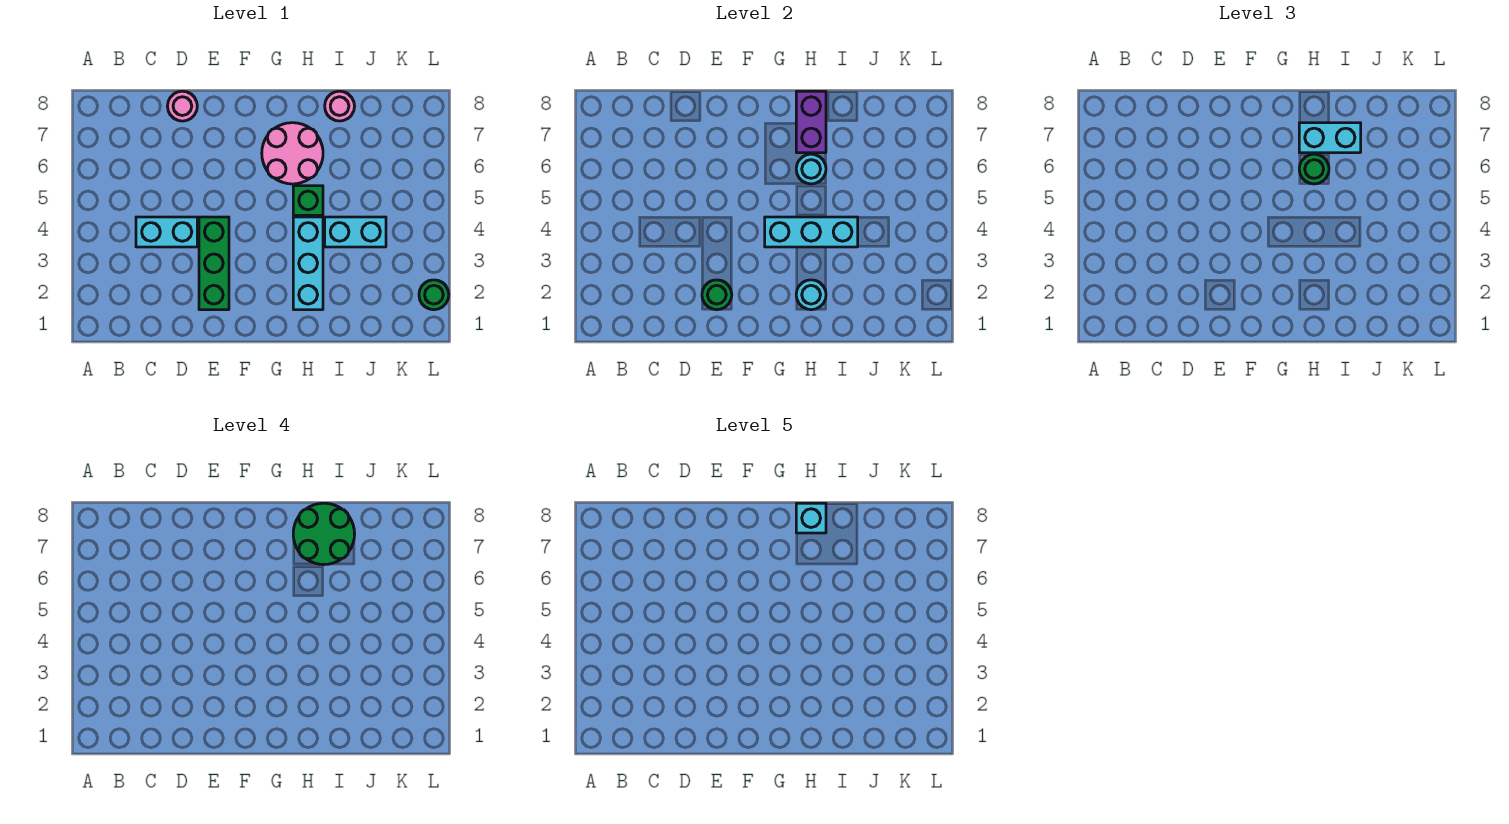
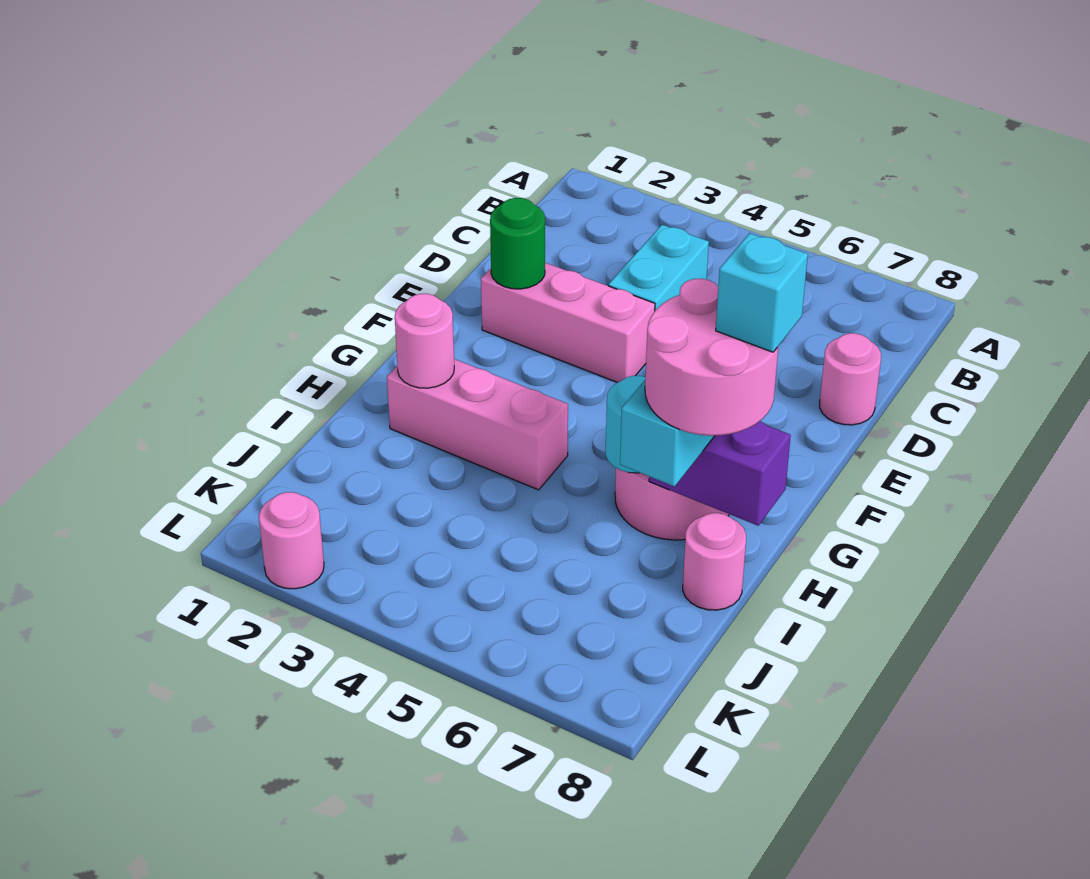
green brick E2:E4 level 1 -> pink brick E2:E4 level 1
cyan brick G4:I4 level 2 -> none
cyan brick H2:H4 level 1 -> pink brick H2:H4 level 1
cyan round brick H2 level 2 -> pink round brick H2 level 2
green brick H5 level 1 -> none
green round brick H6 level 3 -> none
green round brick H7:I8 level 4 -> pink round brick H7:I8 level 4
cyan brick I4:J4 level 1 -> none
green round brick L2 level 1 -> pink round brick L2 level 1

